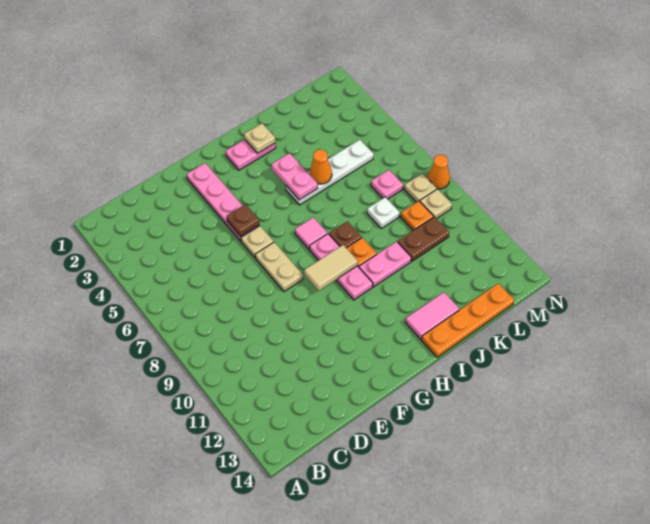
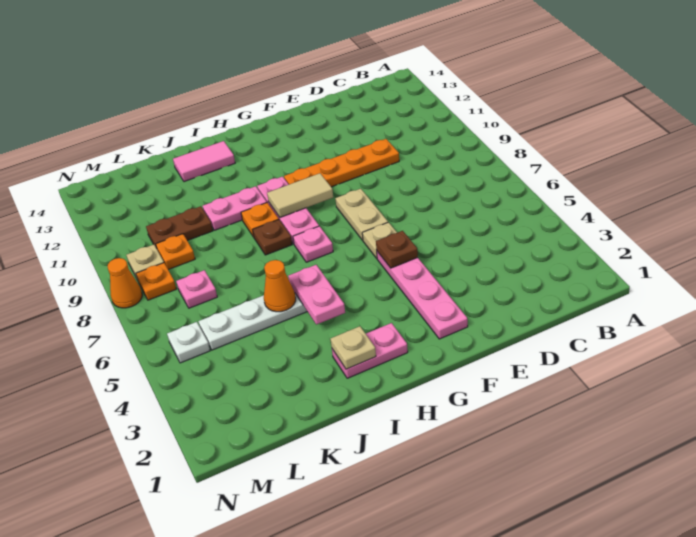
pink tile H7 level 1 -> pink plate H7 level 1
orange plate I14:L14 level 1 -> orange plate D10:G10 level 1
white plate K8 level 1 -> white plate M5 level 1
tan plate M8 level 1 -> orange plate M8 level 1

